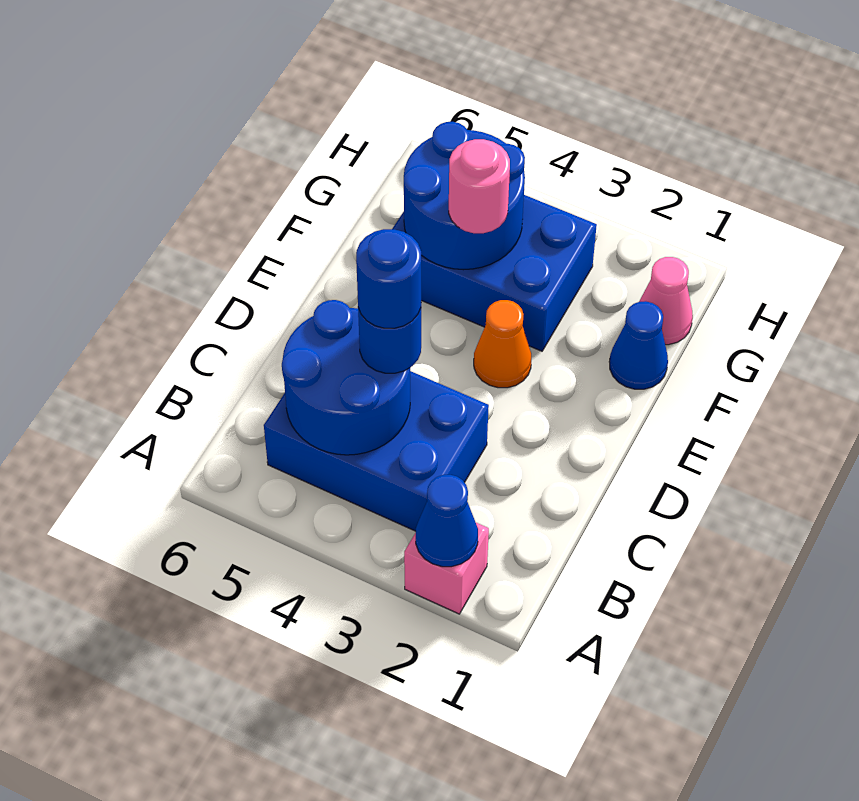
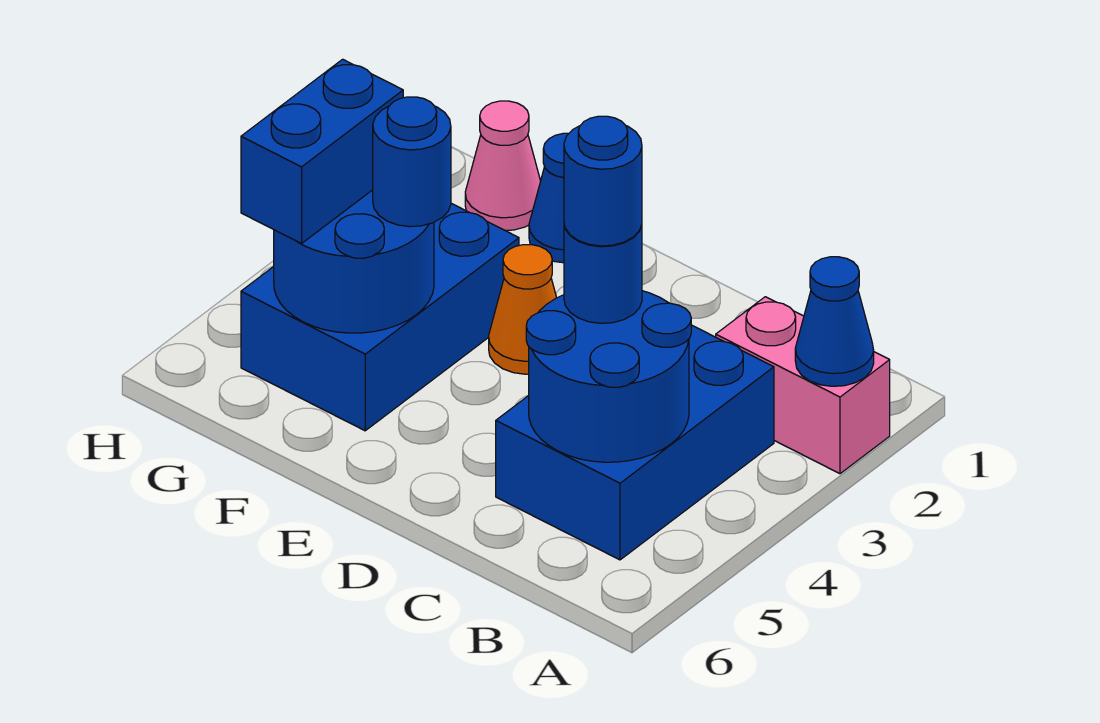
pink brick A2 level 1 -> pink brick A2:B2 level 1
pink round brick F4 level 3 -> blue round brick F4 level 3
none -> blue brick G4:G5 level 3

